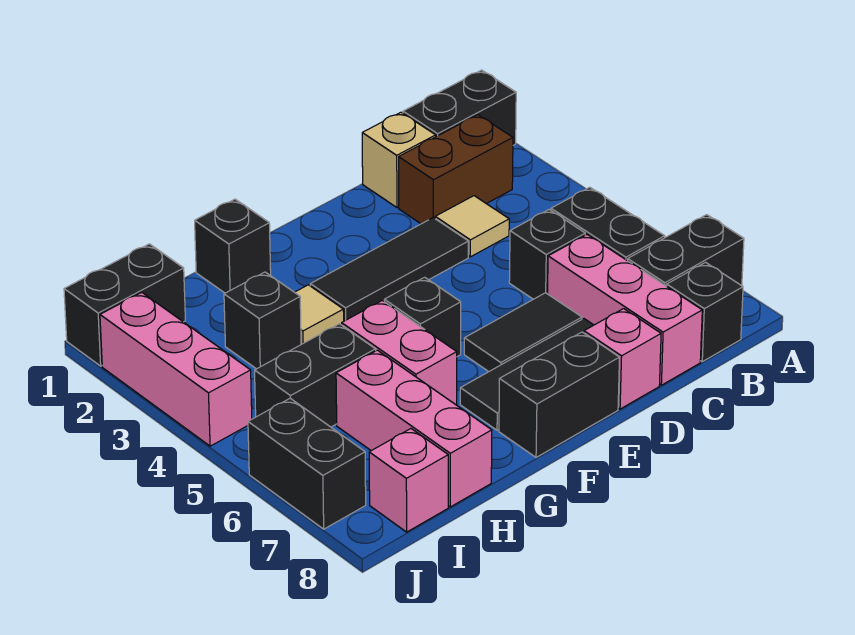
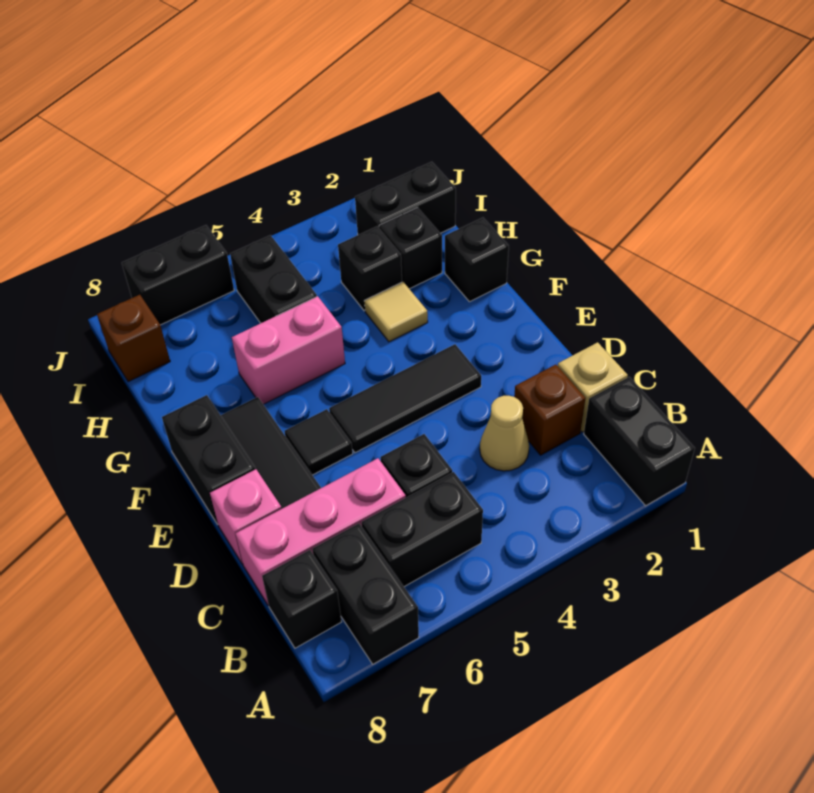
brown brick B2:C2 level 1 -> brown brick C2 level 1
tan tile C3 level 1 -> tan cone C3 level 1
black tile D3:F3 level 1 -> black tile E3:E5 level 1
black tile D6:E6 level 1 -> black tile E6 level 1
black brick F5 level 1 -> black brick H2 level 1
pink brick H6:H8 level 1 -> none
black brick I1:J1 level 1 -> black brick I1:I2 level 1
pink brick I8 level 1 -> brown brick I8 level 1
pink brick J2:J4 level 1 -> none

